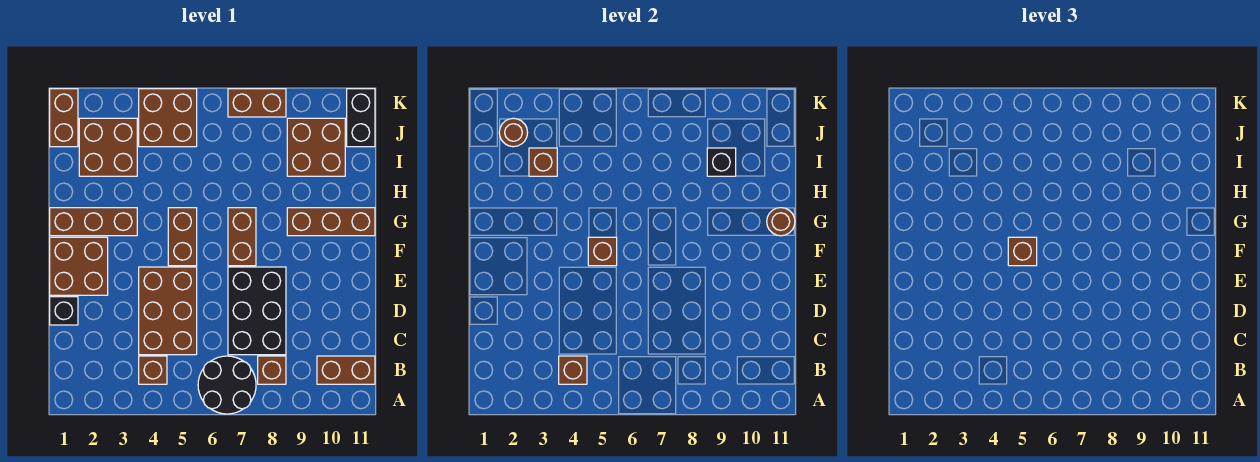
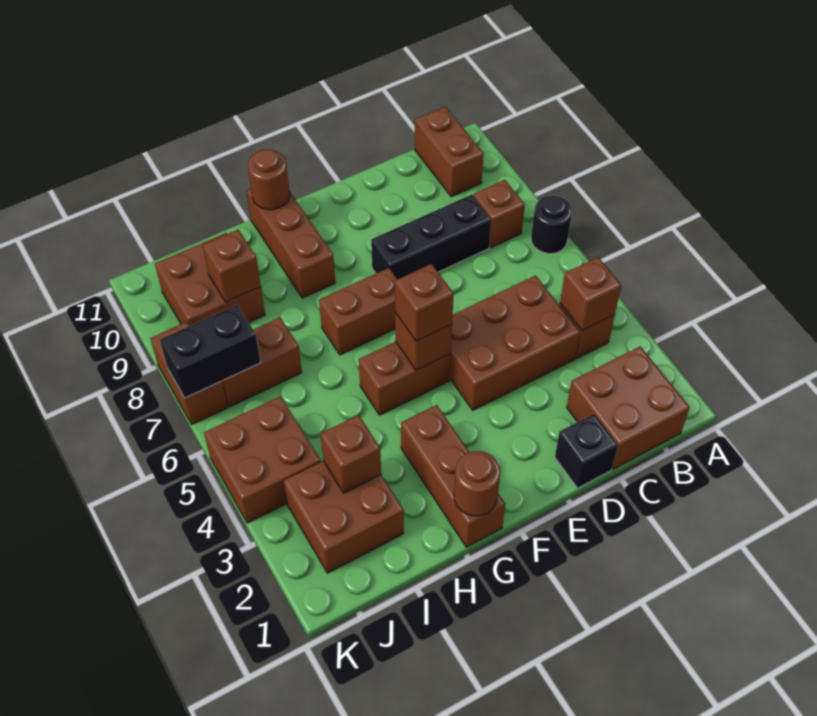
black round brick A6:B7 level 1 -> black round brick A7 level 1
black brick C7:E8 level 1 -> black brick C8:E8 level 1
brown brick E1:F2 level 1 -> brown brick B1:C2 level 1
black brick I9 level 2 -> brown brick I9 level 2
brown brick J1:K1 level 1 -> brown brick I7:J7 level 1
brown round brick J2 level 2 -> brown round brick G1 level 2
black brick J11:K11 level 1 -> black brick J7:K7 level 2

